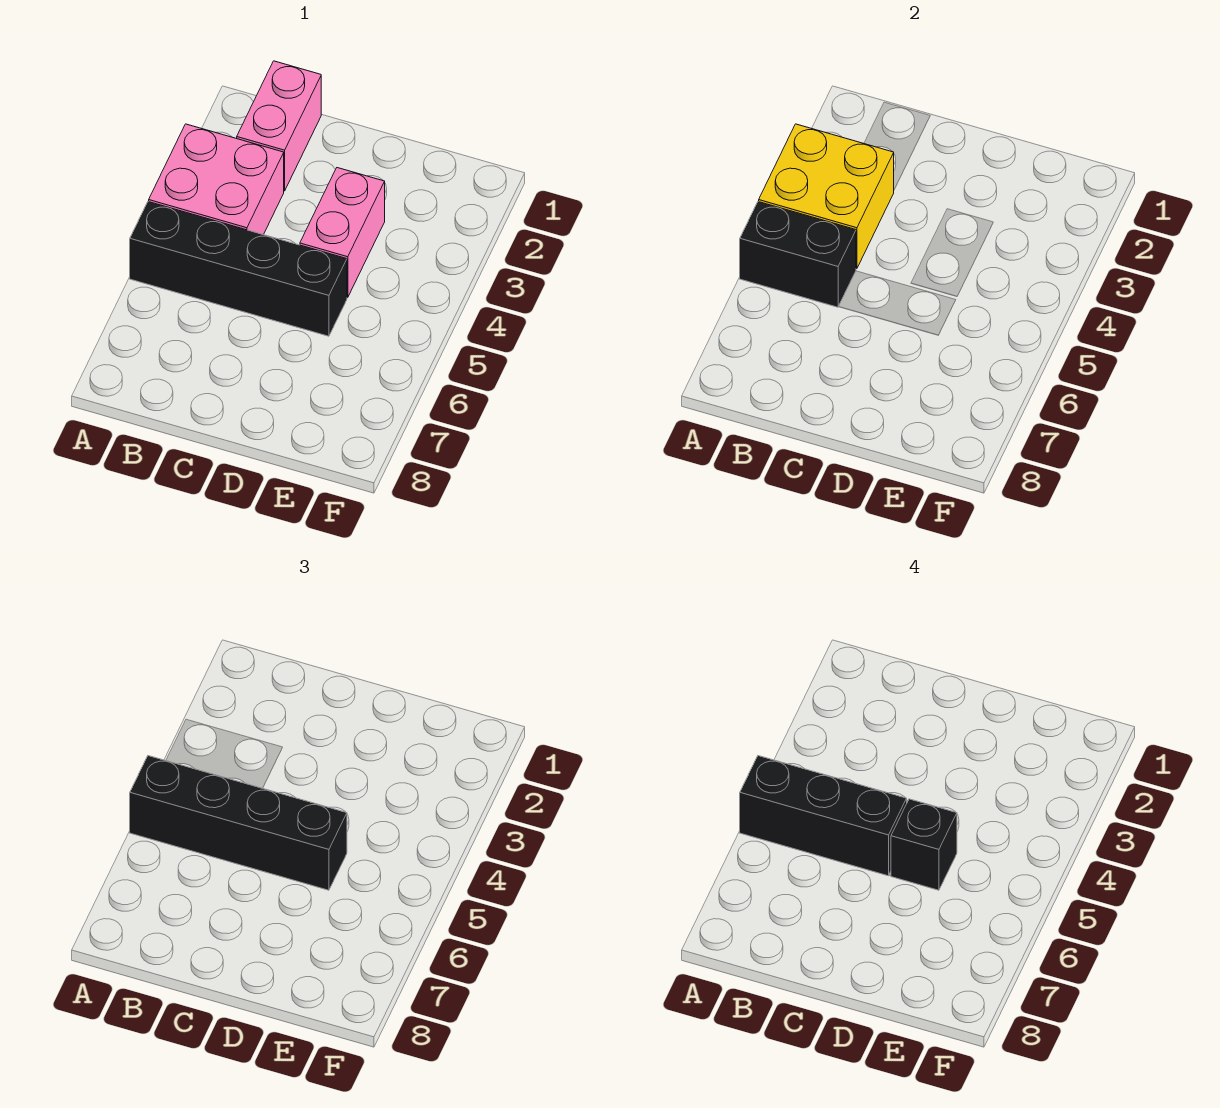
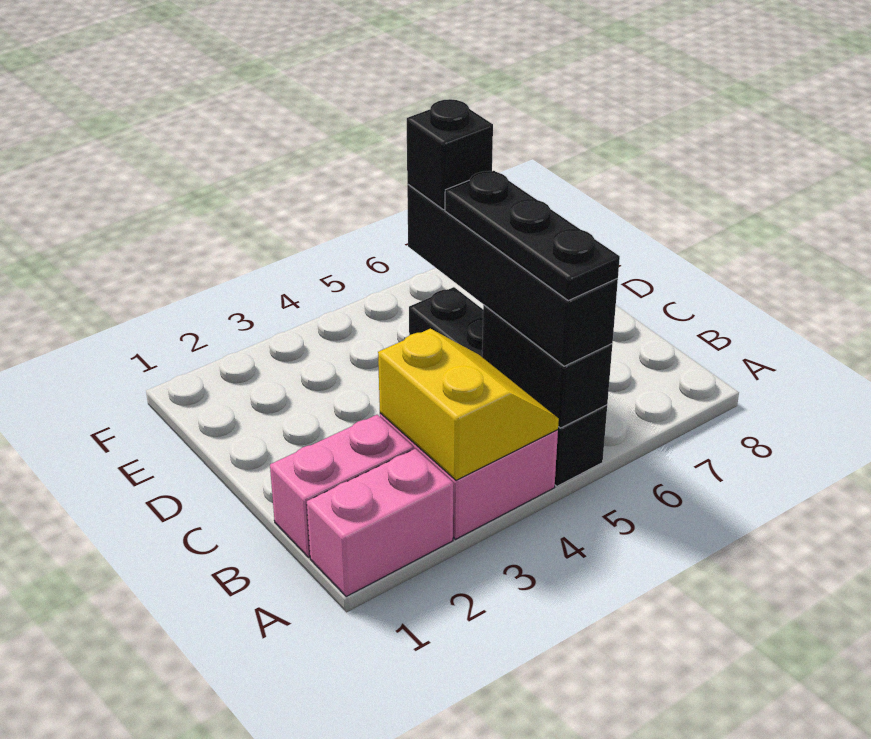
yellow brick A3:B4 level 2 -> yellow slope A3:B4 level 2 top 3
black brick A5:C5 level 4 -> black plate A5:C5 level 4
pink brick D3:D4 level 1 -> pink brick A1:A2 level 1

